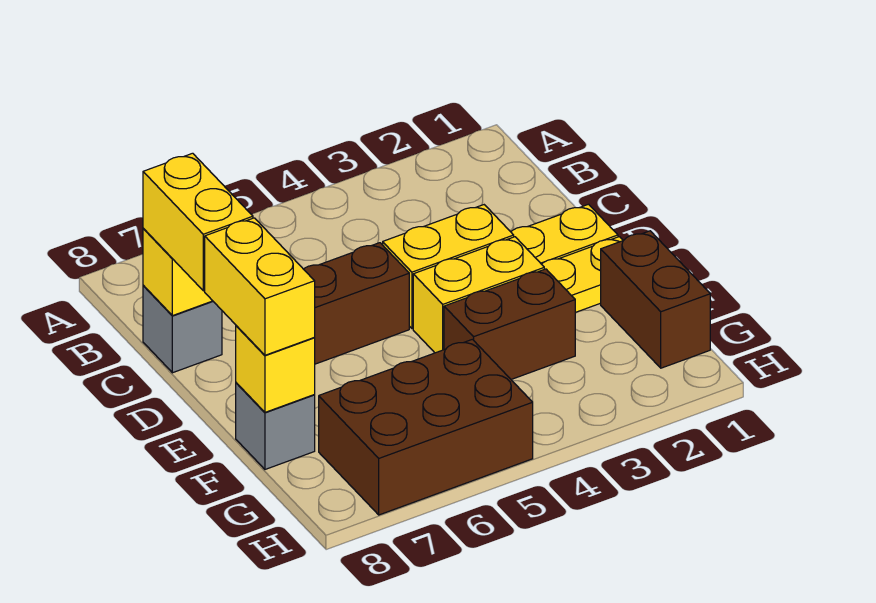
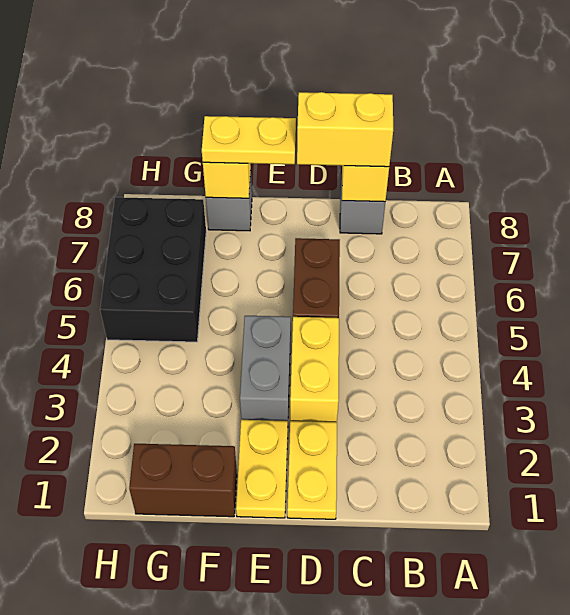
yellow brick E3:E4 level 1 -> grey brick E3:E4 level 1
yellow brick E8:F8 level 3 -> yellow plate E8:F8 level 3
brown brick F3:F4 level 1 -> none
brown brick G5:H7 level 1 -> black brick G5:H7 level 1

